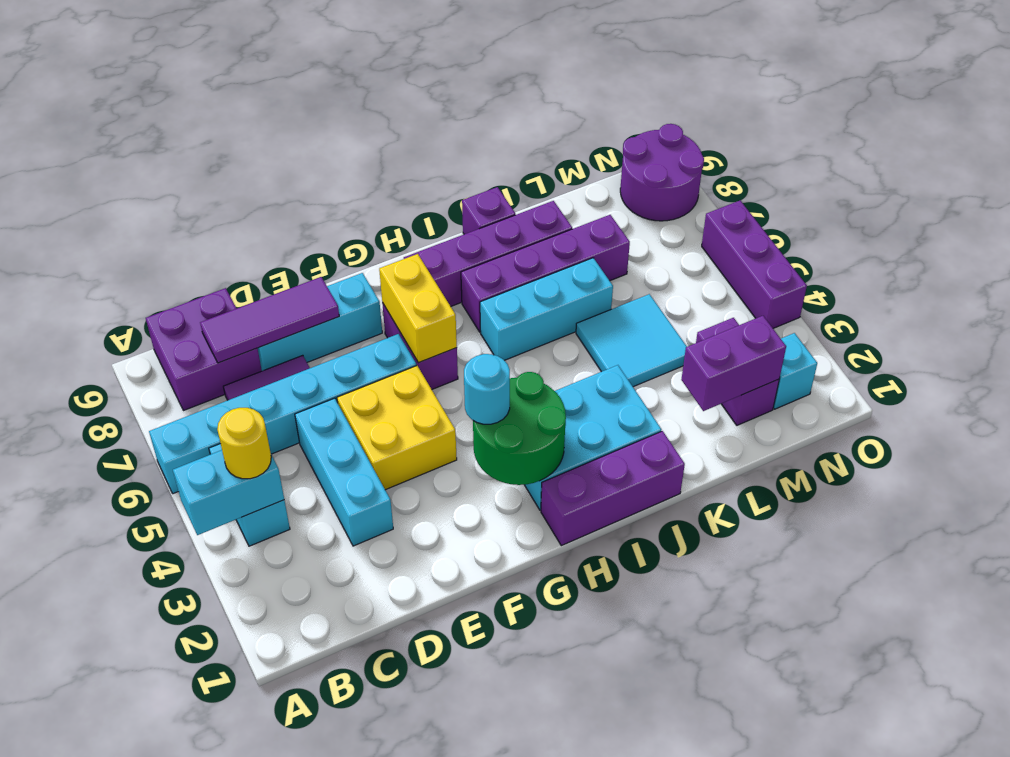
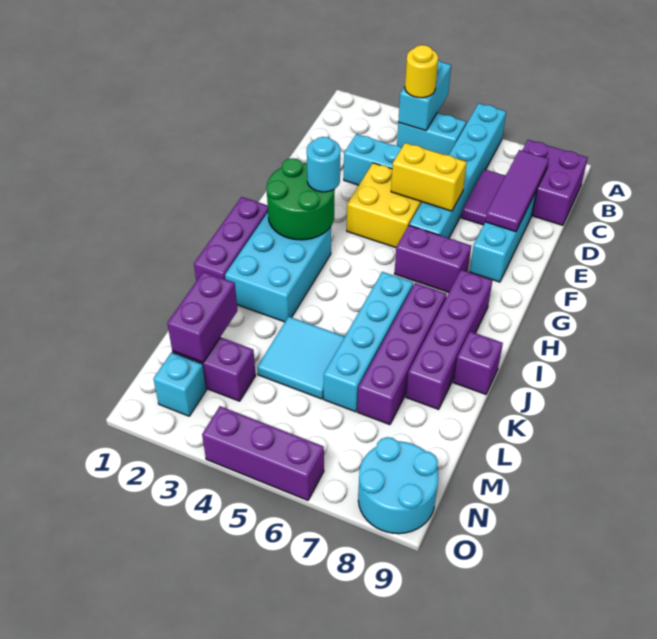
yellow brick G6:G7 level 2 -> yellow brick E5:E6 level 2
cyan brick I6:K6 level 1 -> cyan brick I6:L6 level 1
purple round brick N8:O9 level 1 -> cyan round brick N8:O9 level 1

